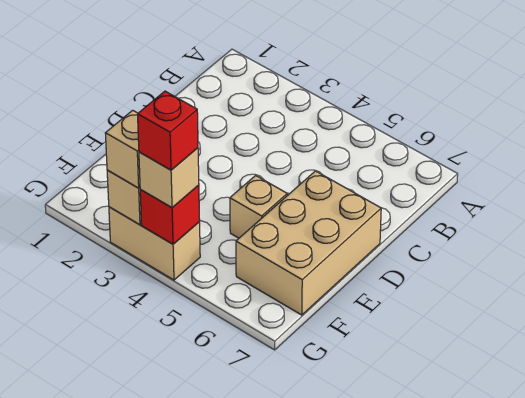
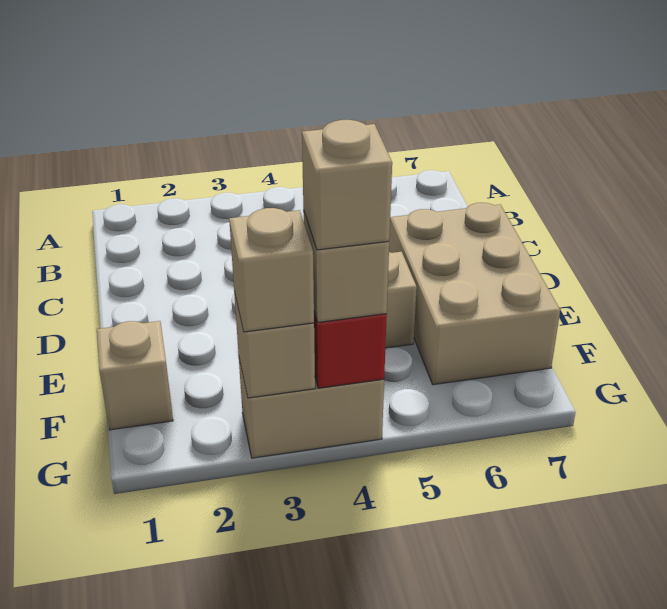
none -> tan brick F1 level 1
red brick G4 level 4 -> tan brick G4 level 4

